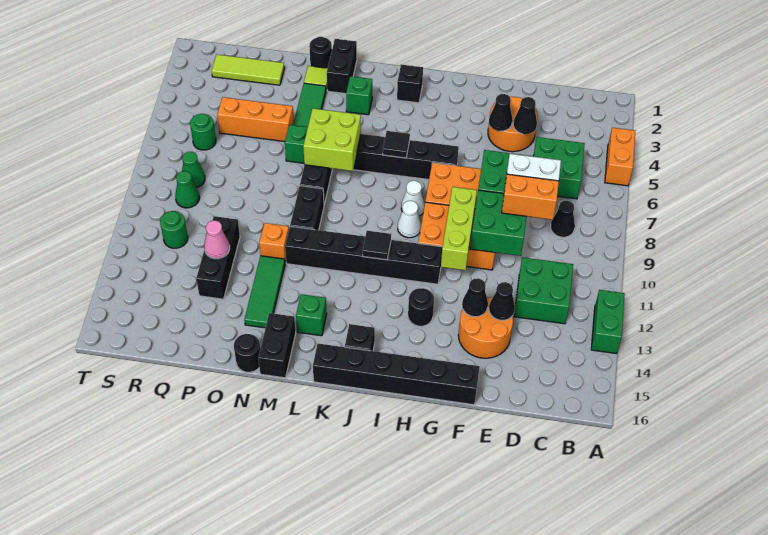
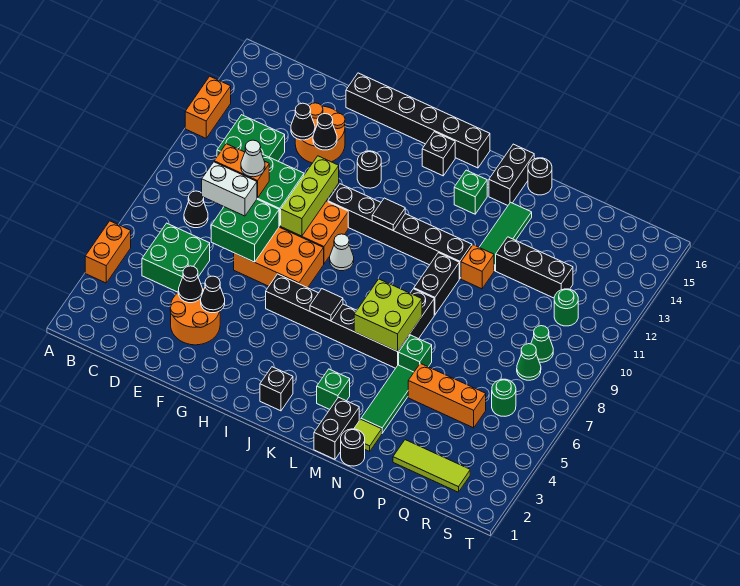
green brick A12:A13 level 1 -> orange brick A12:A13 level 1
white cone I8 level 1 -> white cone E9 level 4
black brick P11:P13 level 1 -> black brick O12:Q12 level 1
pink cone P12 level 2 -> none

